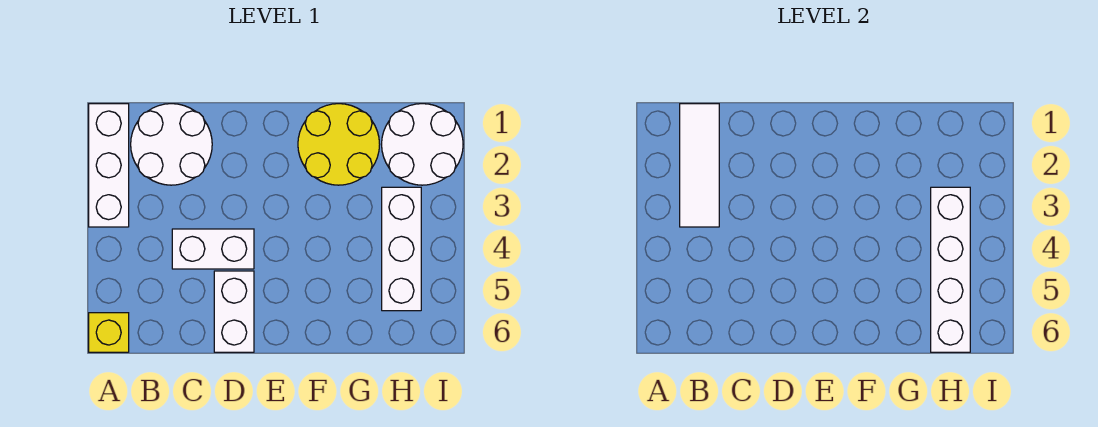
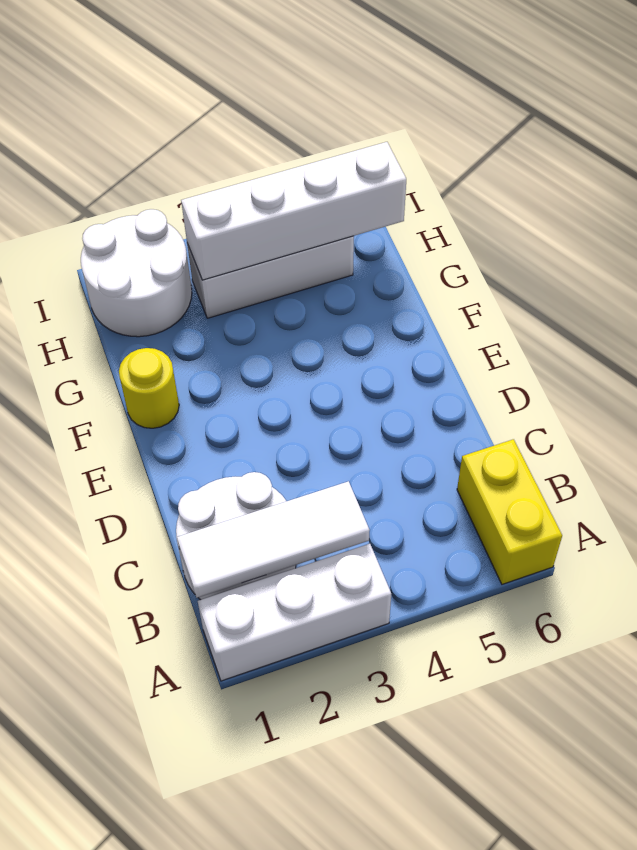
yellow brick A6 level 1 -> yellow brick A6:B6 level 1
white brick C4:D4 level 1 -> none
white brick D5:D6 level 1 -> none
yellow round brick F1:G2 level 1 -> yellow round brick F1 level 1

